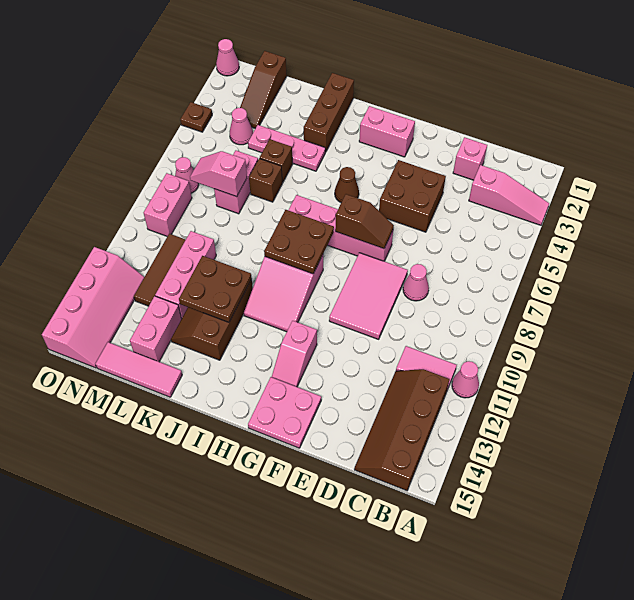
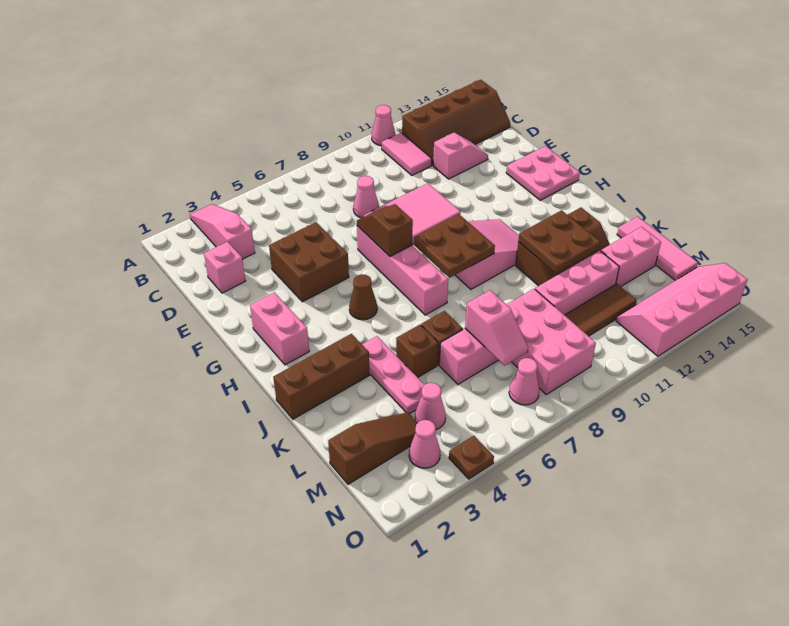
pink slope G12:G13 level 1 top 12 -> pink slope D12:D13 level 1 top 12
pink brick N8:N9 level 1 -> pink brick L8:N9 level 1
pink cone O1 level 1 -> pink cone N3 level 1

